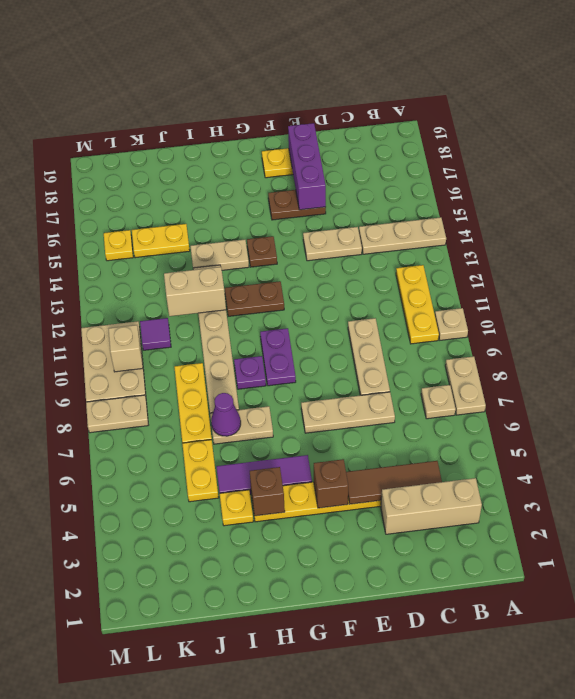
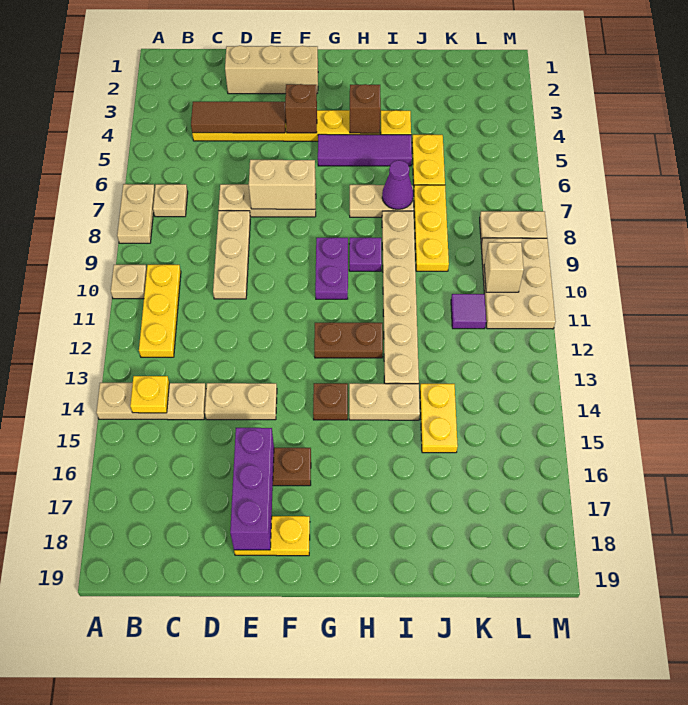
tan brick B3:D3 level 1 -> tan brick D2:F2 level 1
tan brick I12:J12 level 2 -> tan brick E7:F7 level 2
yellow plate J15:K15 level 1 -> yellow plate J14:J15 level 1
yellow plate L15 level 1 -> yellow plate B14 level 2

